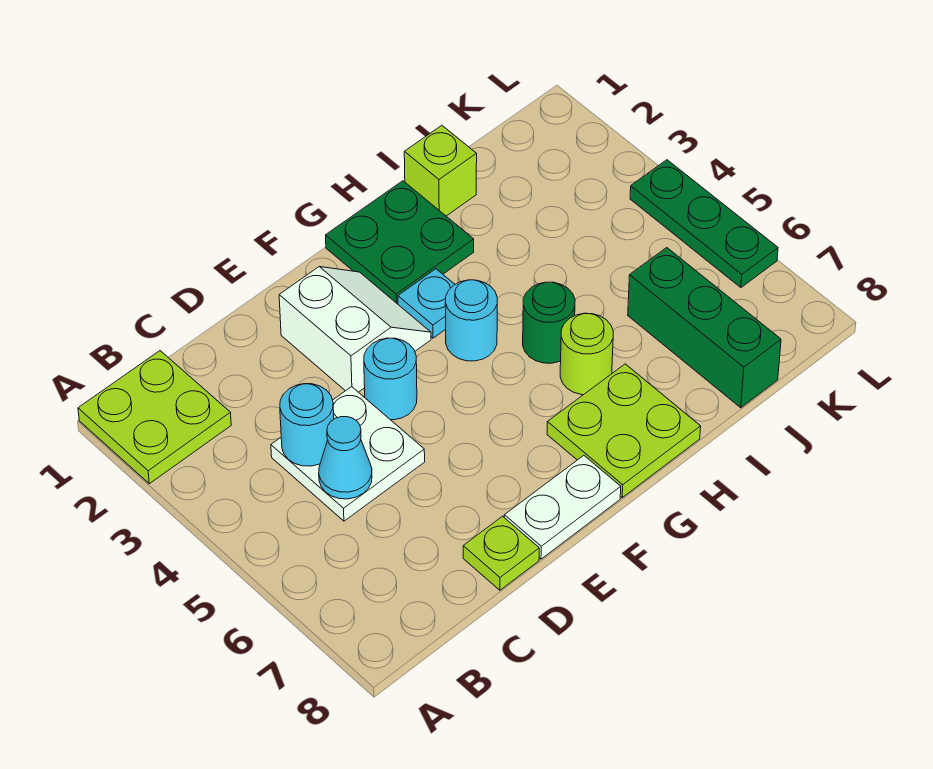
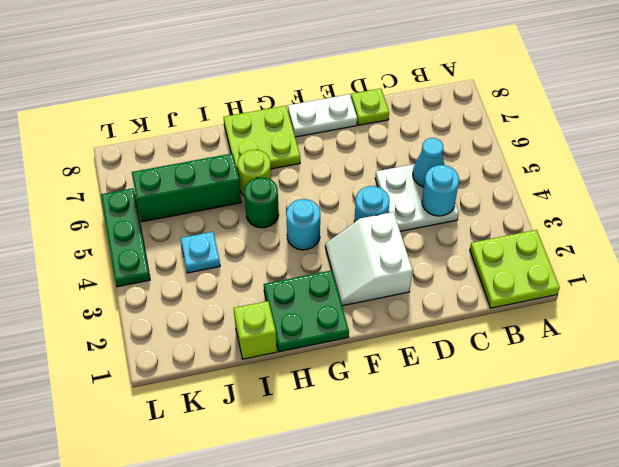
cyan plate G3 level 1 -> cyan plate J4 level 1
green brick J6:J8 level 1 -> green brick I6:K6 level 1

